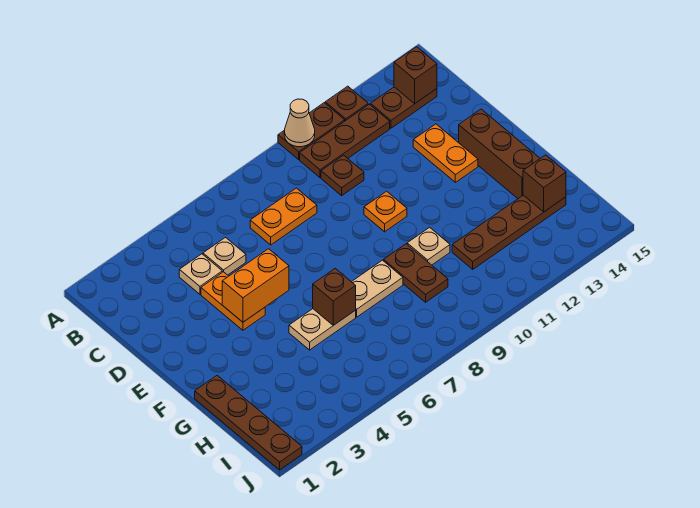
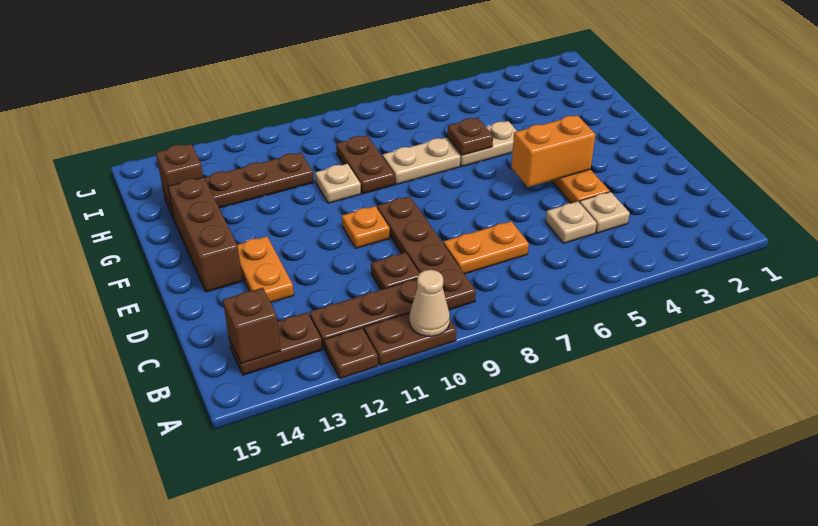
brown plate G1:J1 level 1 -> brown plate B9:E9 level 1
brown brick G6 level 2 -> brown plate G6 level 2

